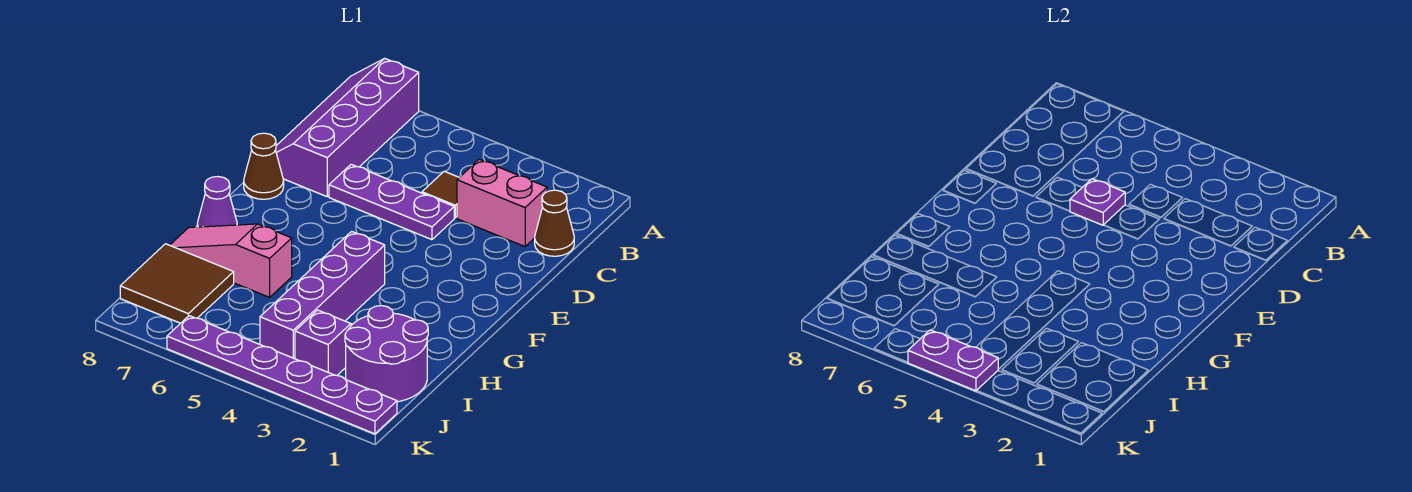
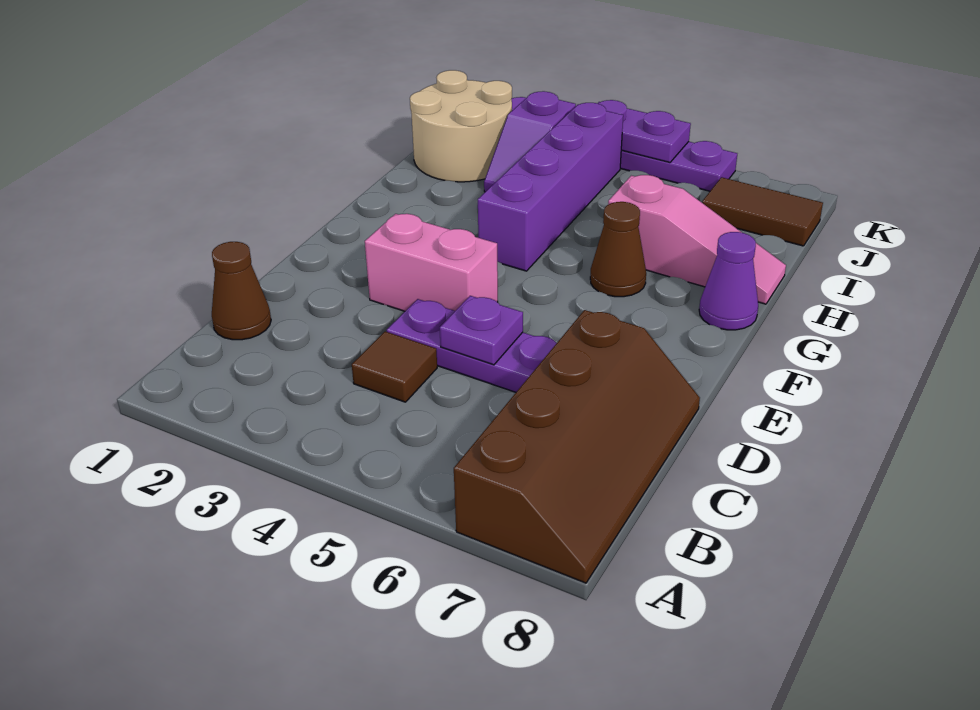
purple slope A7:D8 level 1 top 7 -> brown slope A7:D8 level 1 top 7
pink brick C2:C3 level 1 -> pink brick E3:E4 level 1
brown cone E8 level 1 -> brown cone G6 level 1
purple round brick I1:J2 level 1 -> tan round brick I1:J2 level 1
brown tile I7:J8 level 1 -> brown tile J7:J8 level 1

